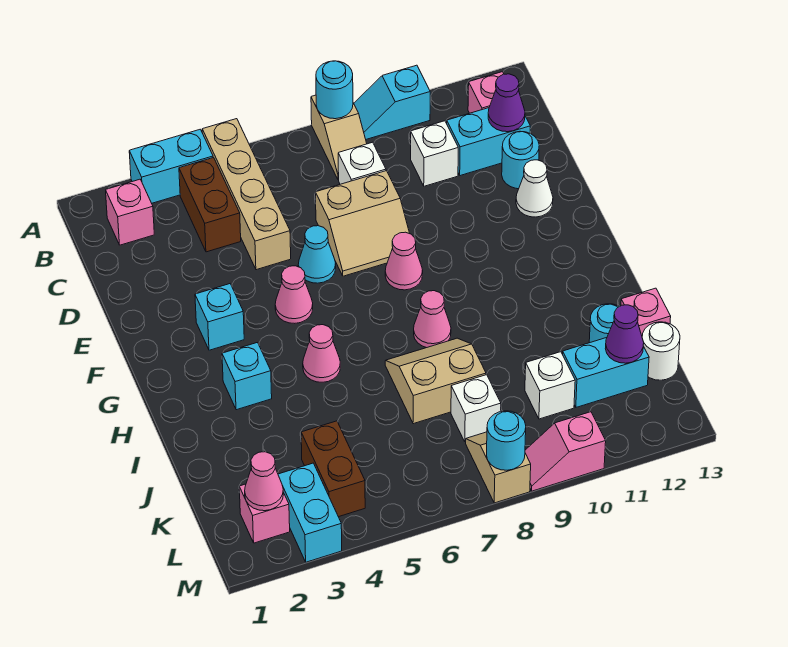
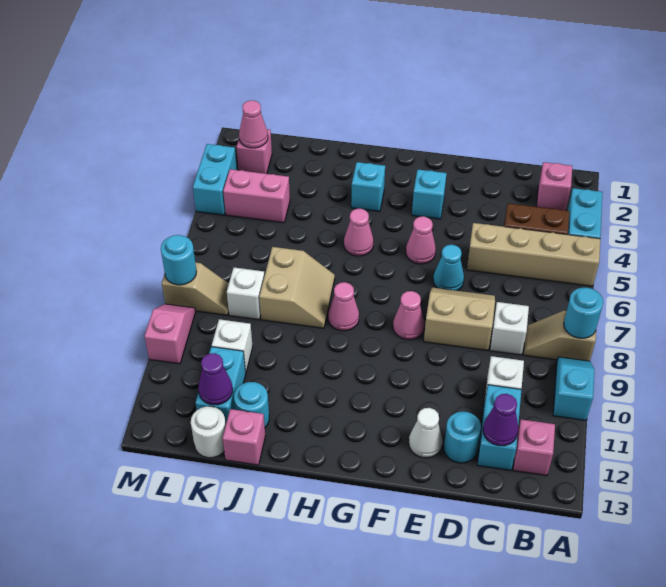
tan slope D7:E8 level 1 top D -> tan slope D7:E8 level 1 top 8
brown brick K4:L4 level 1 -> pink brick K4:L4 level 1
cyan brick L3:M3 level 1 -> cyan brick M3:M4 level 1

